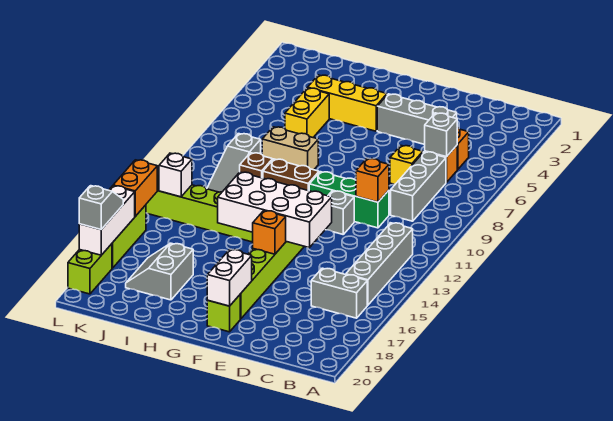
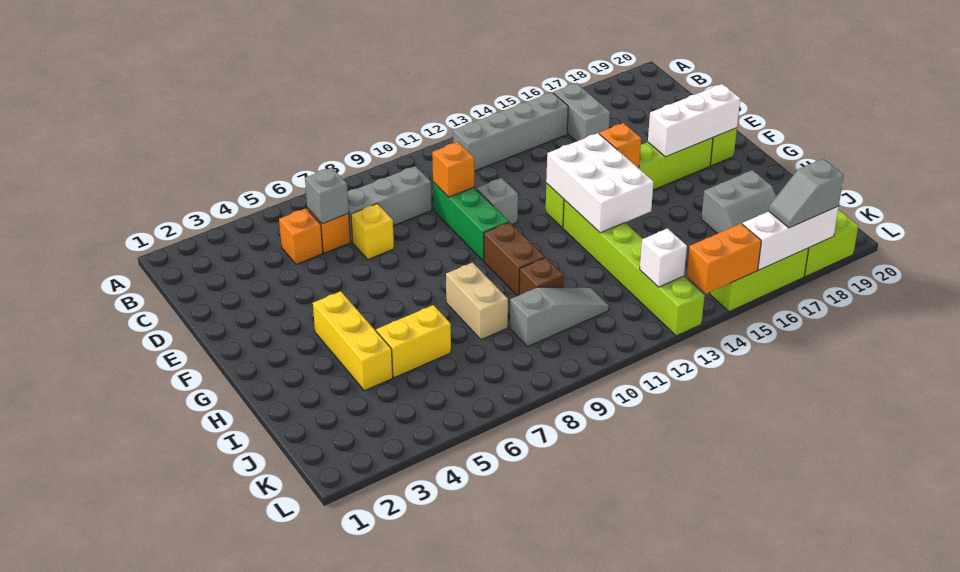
grey brick D4:F4 level 1 -> none
white brick E13:H14 level 2 -> white brick F13:H14 level 2
white brick F18:F19 level 2 -> white brick F17:F19 level 2

